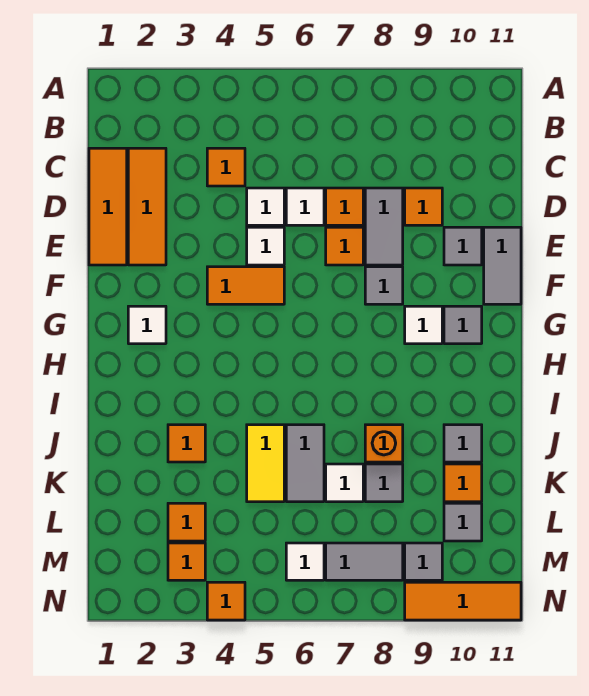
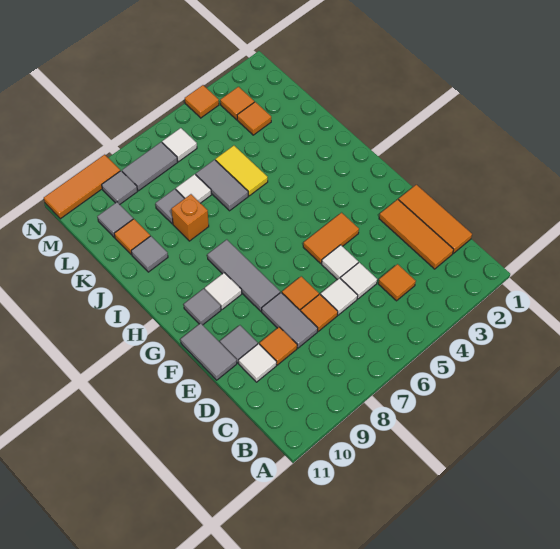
grey tile F8 level 1 -> grey tile F8:H8 level 1
white tile G2 level 1 -> white tile D10 level 1
orange tile J3 level 1 -> none

